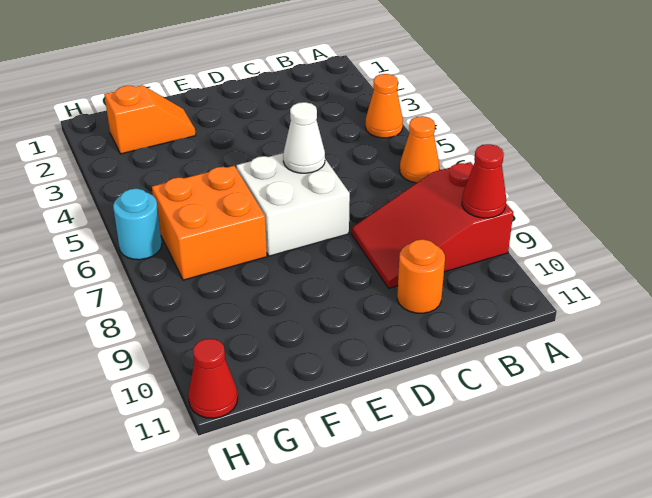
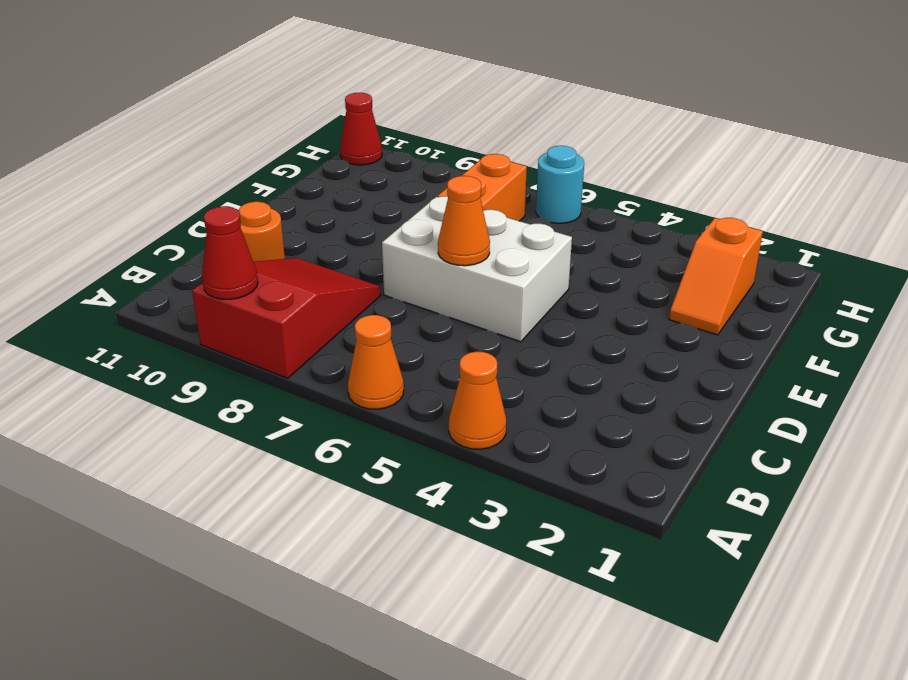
white brick D6:E7 level 1 -> white brick D5:E7 level 1
white cone D6 level 2 -> orange cone D6 level 2
orange brick F6:G7 level 1 -> orange brick F7:G7 level 1

